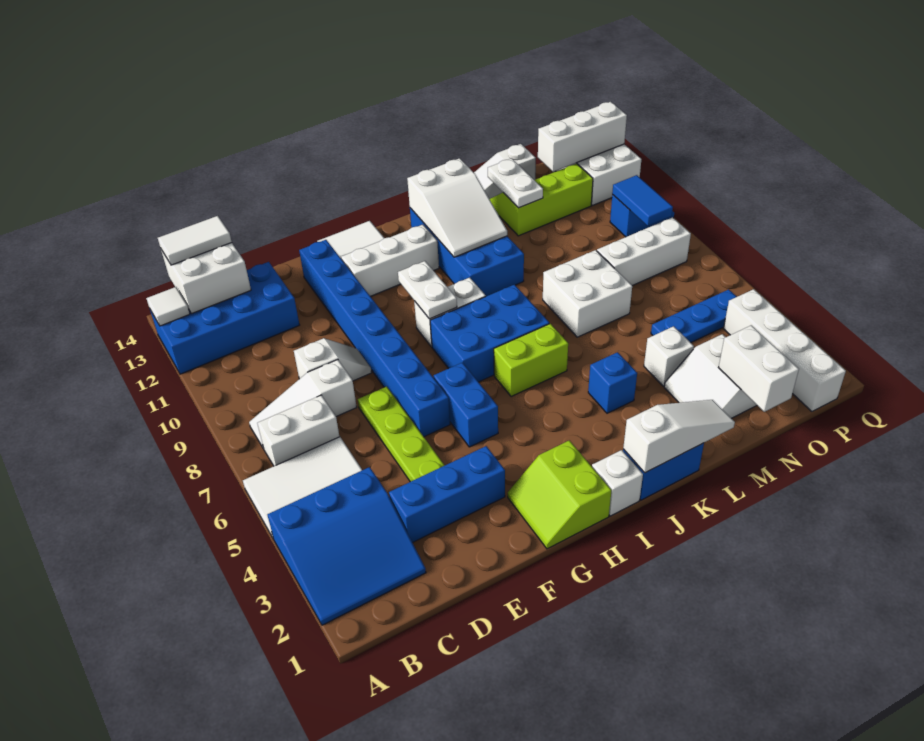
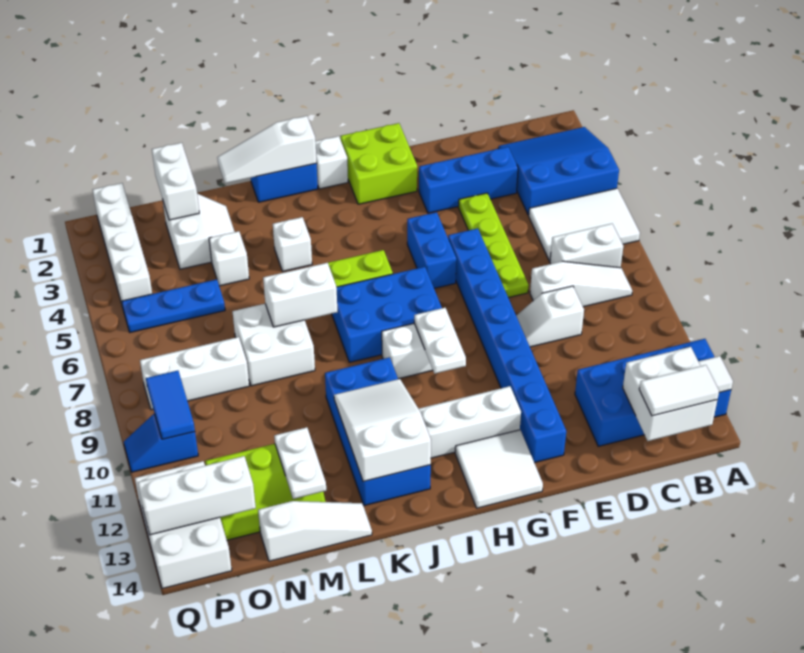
lime slope G1:H2 level 1 top H -> lime brick G1:H2 level 1
blue brick K4 level 1 -> white brick K4 level 1
none -> white brick K7:L7 level 2

